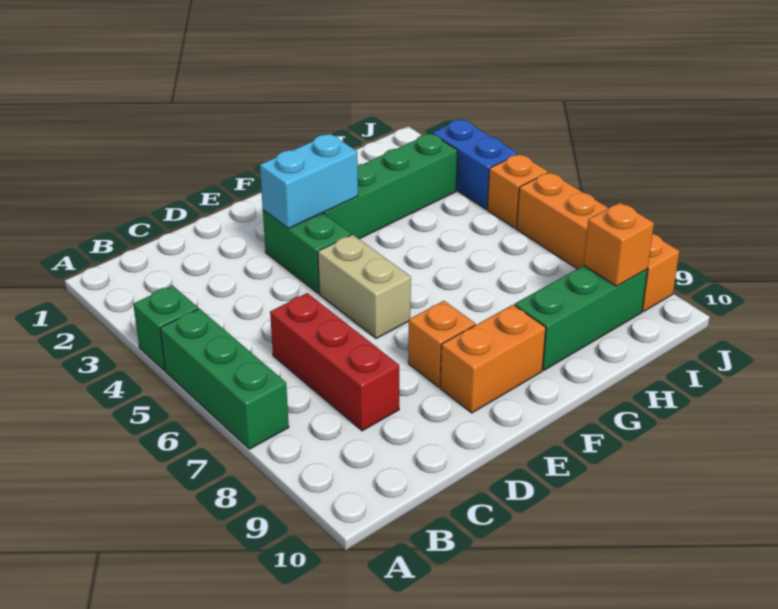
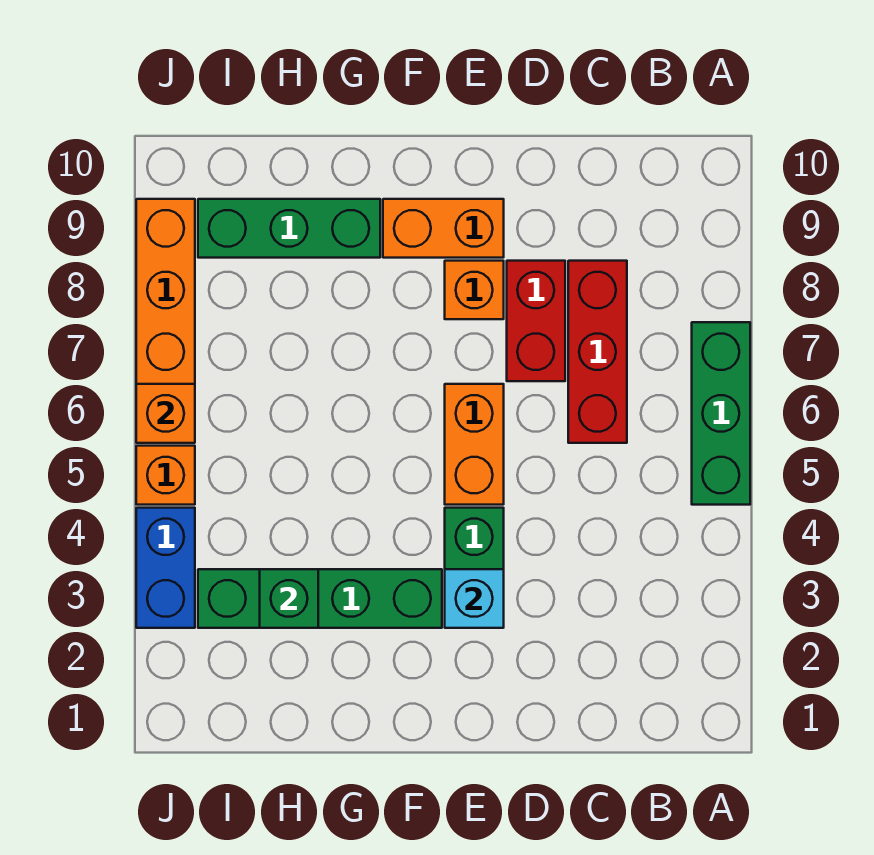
green brick A4 level 1 -> green brick H3 level 2
none -> red brick D7:D8 level 1
cyan brick E3:F3 level 2 -> cyan brick E3 level 2
tan brick E5:E6 level 1 -> orange brick E5:E6 level 1
orange brick I9 level 2 -> orange brick J6 level 2

